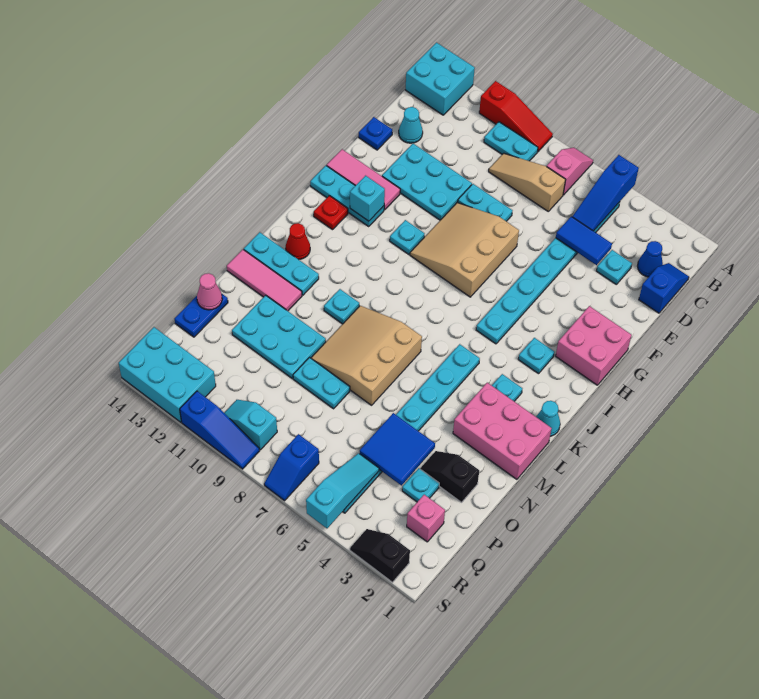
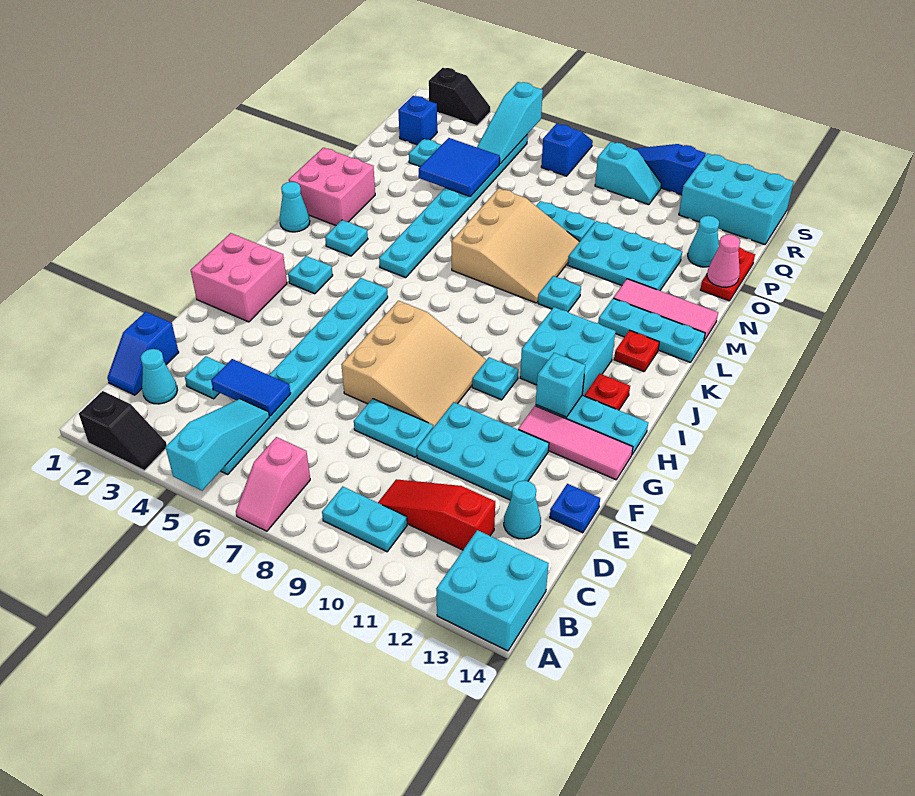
blue slope A5:C5 level 2 top A -> cyan slope A5:C5 level 2 top A
red slope A9:A11 level 1 top 11 -> red slope C10:C12 level 1 top 12
blue cone C2 level 1 -> cyan cone C2 level 1
tan slope C7:C9 level 1 top 7 -> none
none -> cyan brick I11:J12 level 1
red cone K13 level 1 -> red plate K13 level 1
pink brick L1:M3 level 1 -> pink brick L1:M2 level 1
black slope O2:O3 level 1 top 2 -> black slope A2:A3 level 1 top 2
blue plate O14:P14 level 1 -> red plate O14:P14 level 1
none -> cyan cone P13 level 1
pink brick Q2 level 1 -> blue brick Q2 level 1

